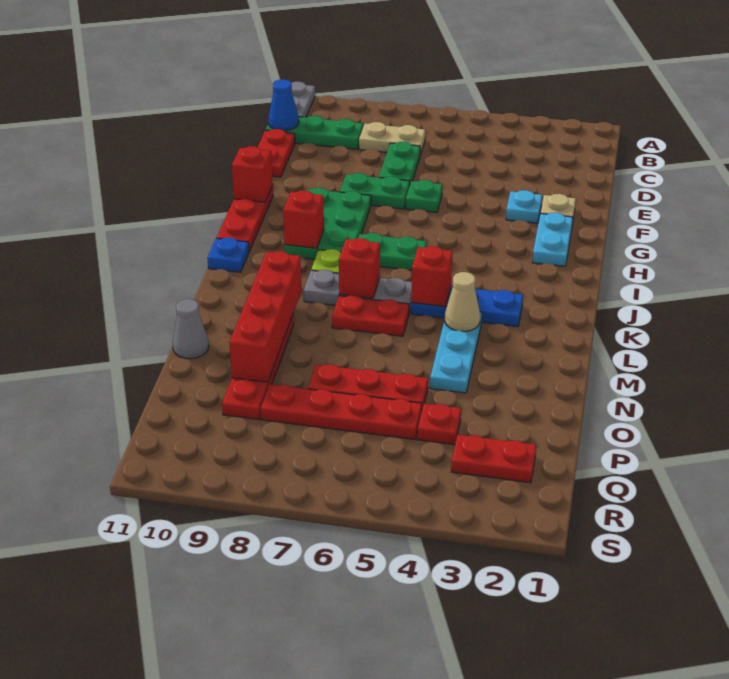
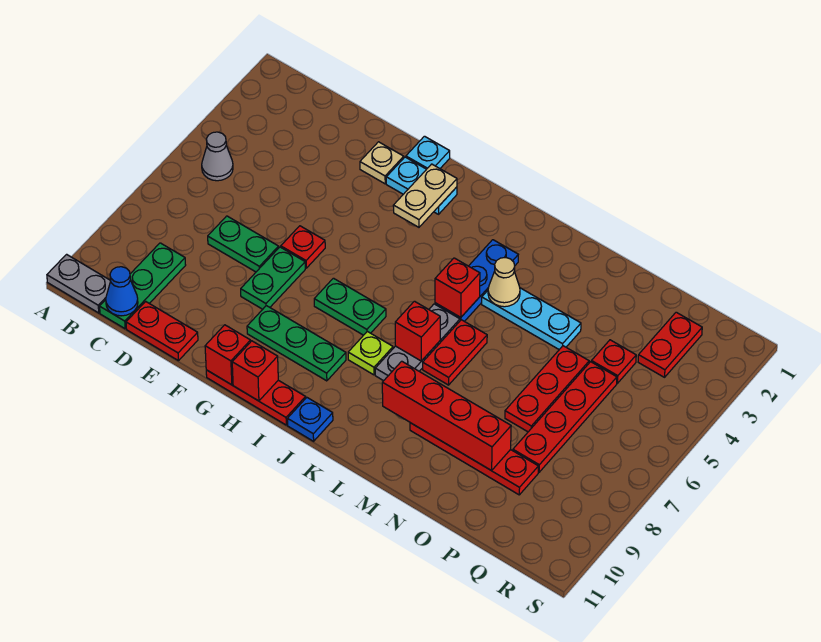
tan plate C7:C8 level 1 -> tan plate H2:H3 level 2
cyan plate F3 level 1 -> cyan plate G1 level 1
green plate F6 level 1 -> red plate F6 level 1
green plate G8:I9 level 1 -> green plate G9:I9 level 1
green plate I6:I7 level 1 -> green plate H7:I7 level 1
red brick I9 level 2 -> red brick H11 level 2
grey cone N11 level 1 -> grey cone B5 level 1

